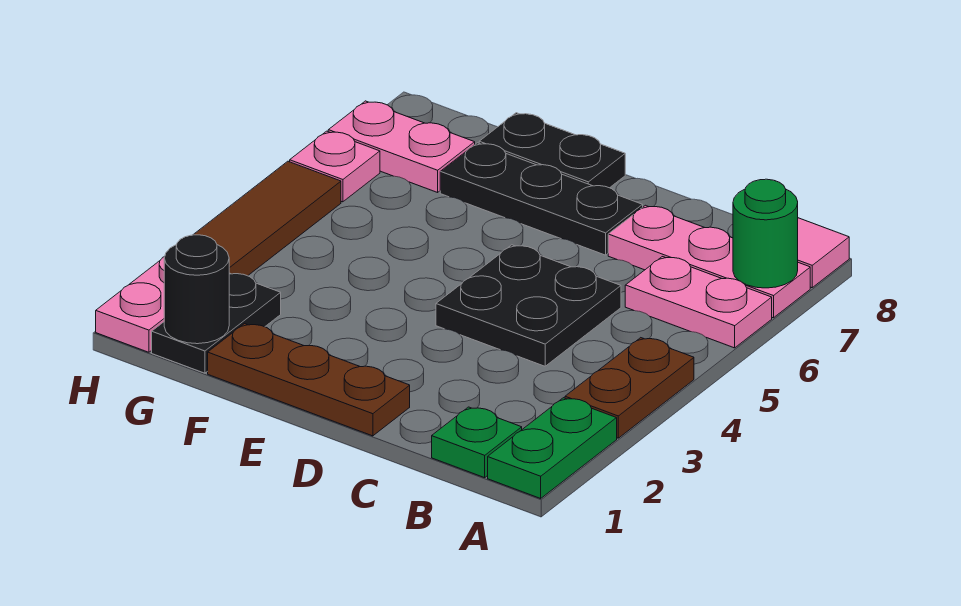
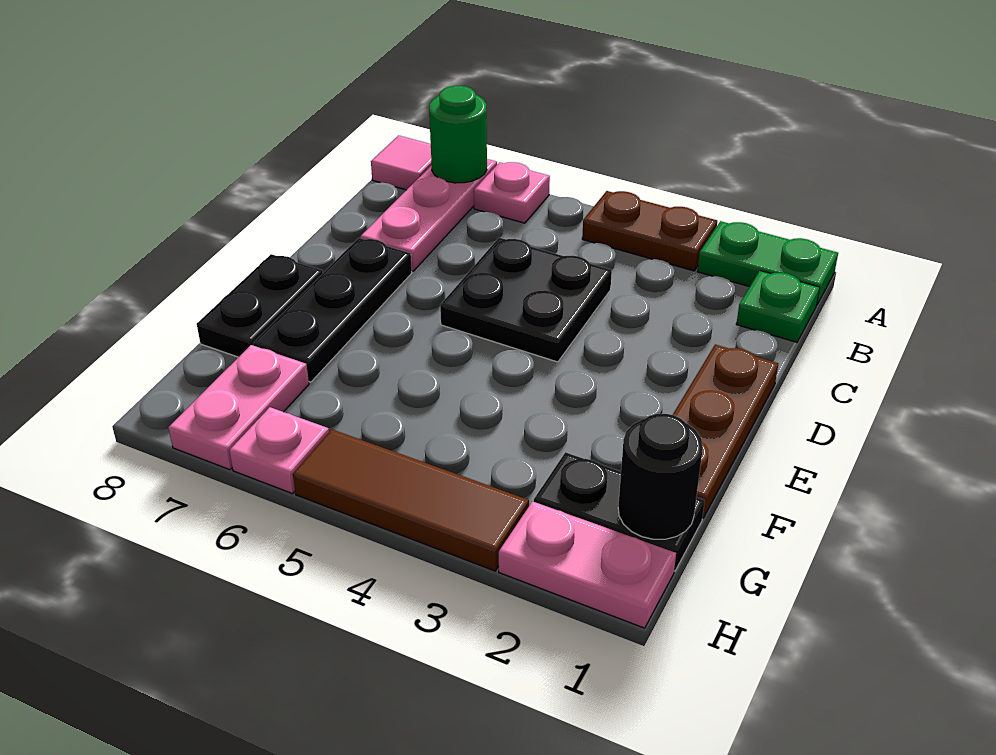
pink plate A6:B6 level 1 -> pink plate A6 level 1

